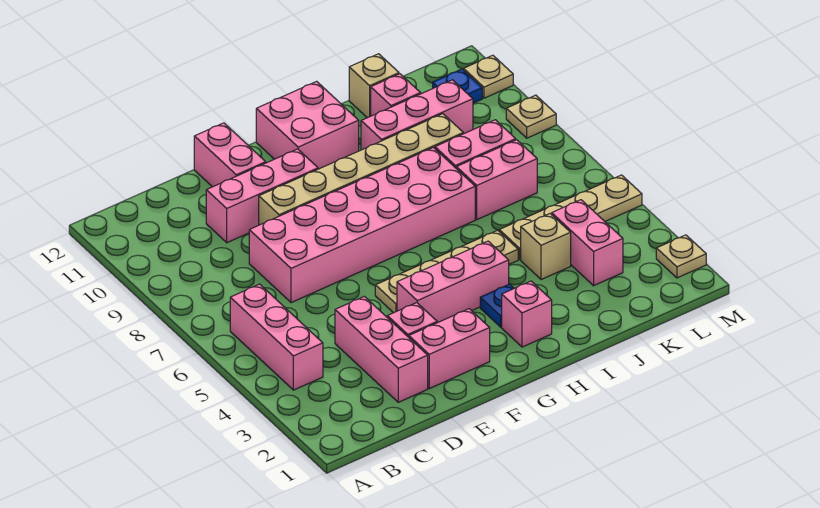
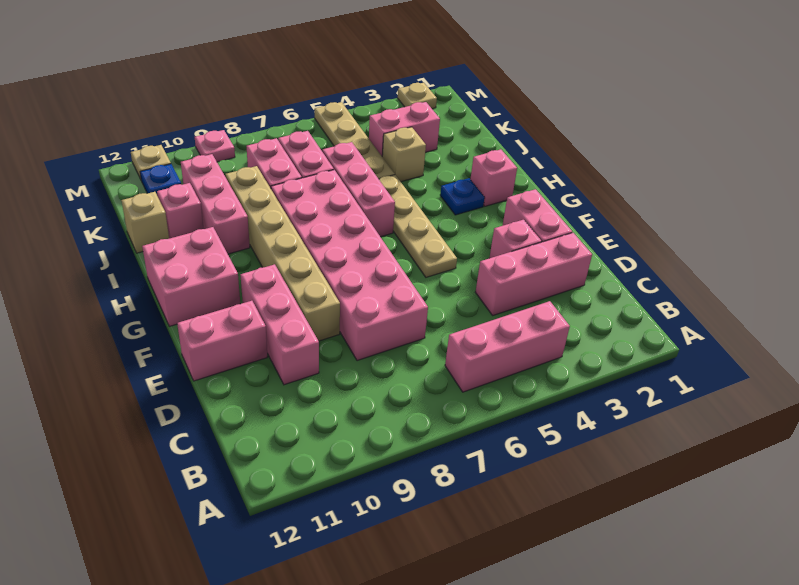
pink brick F4:H4 level 1 -> pink brick H6:J6 level 1
tan plate M9 level 1 -> pink plate M9 level 1

